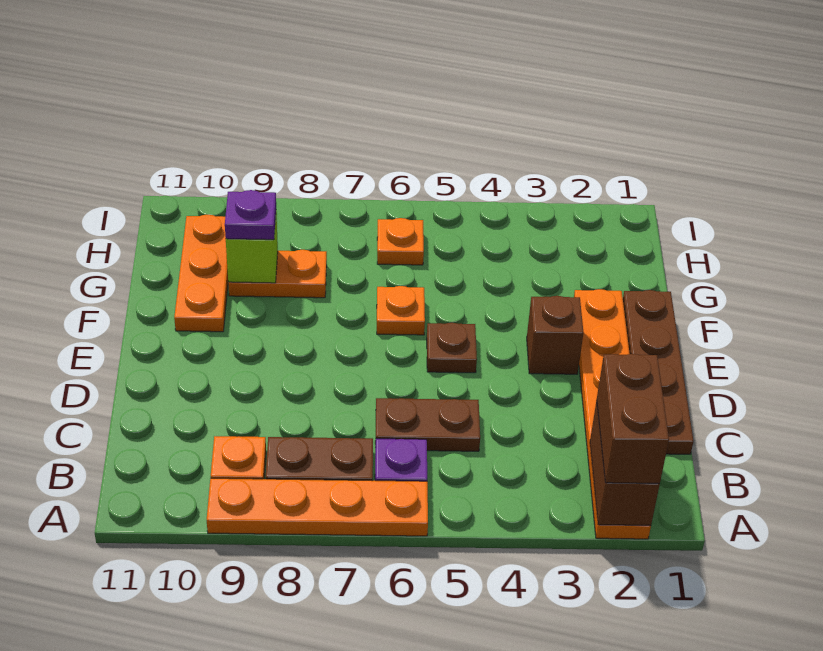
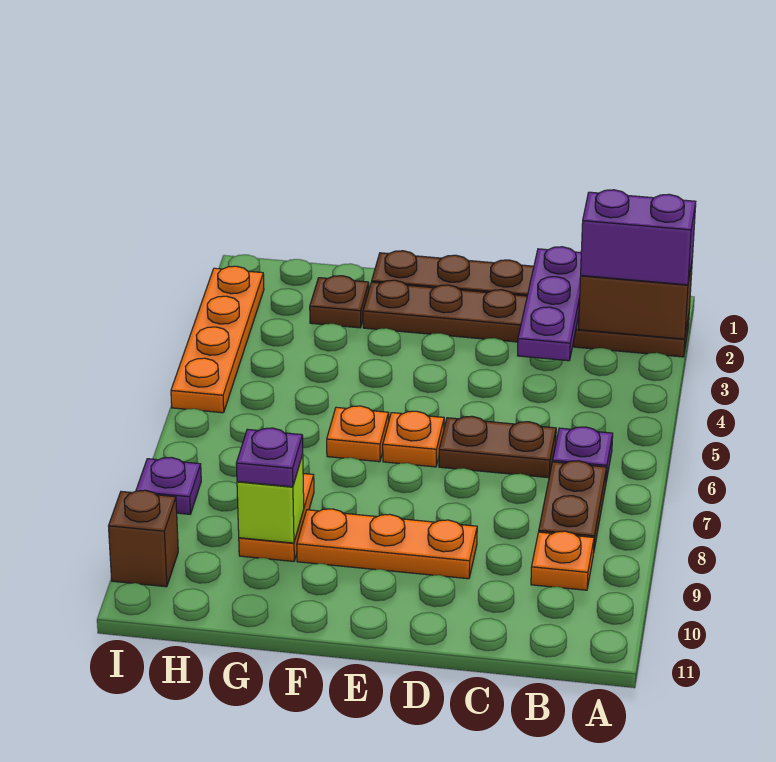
orange plate A2:F2 level 1 -> brown plate A2:F2 level 1
brown brick A2:B2 level 3 -> purple brick A2:B2 level 3
orange plate A6:A9 level 1 -> orange plate I2:I5 level 1
none -> purple plate C1:C3 level 2
brown plate C5:C6 level 1 -> brown plate C6:D6 level 1
brown brick E3 level 1 -> brown brick I10 level 1
brown plate E5 level 1 -> brown plate G2 level 1
orange plate F10:H10 level 1 -> orange plate D9:F9 level 1
orange plate H6 level 1 -> orange plate E6 level 1
none -> purple plate I8 level 1

